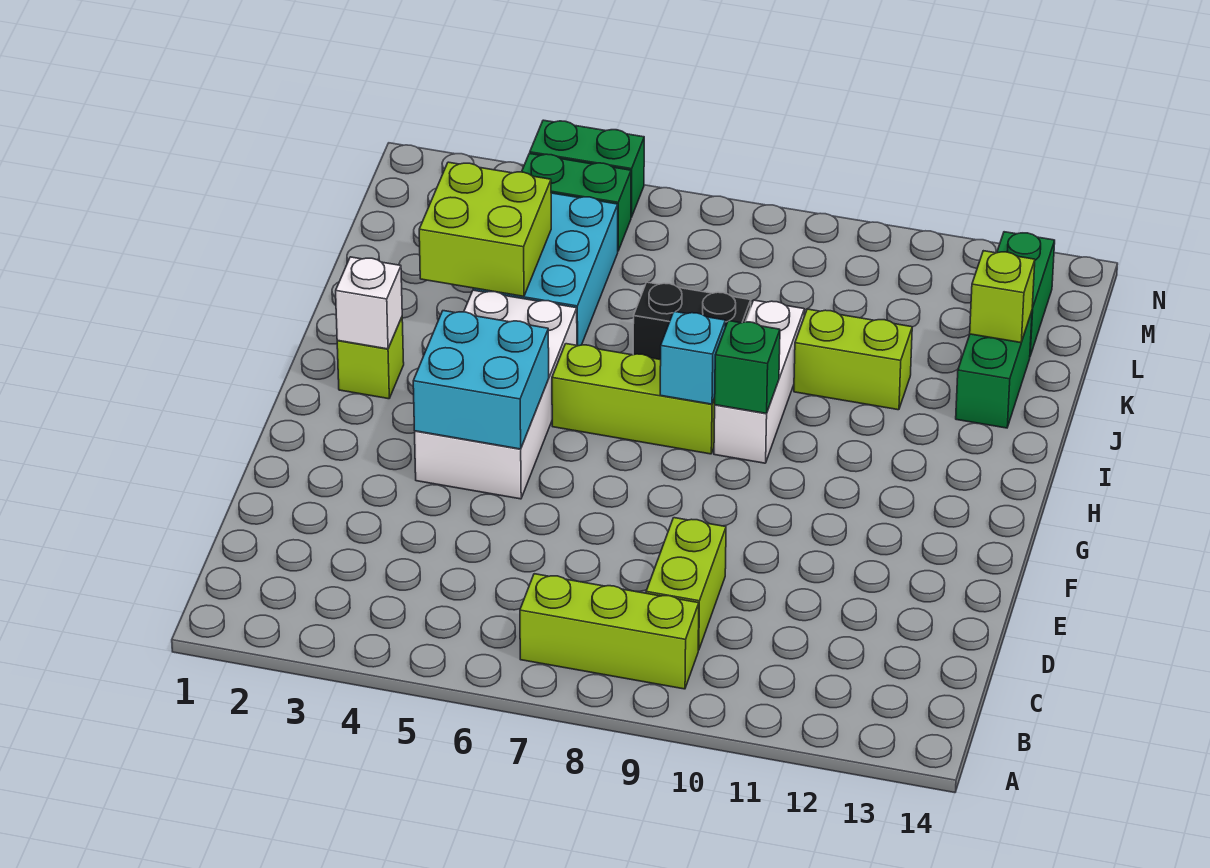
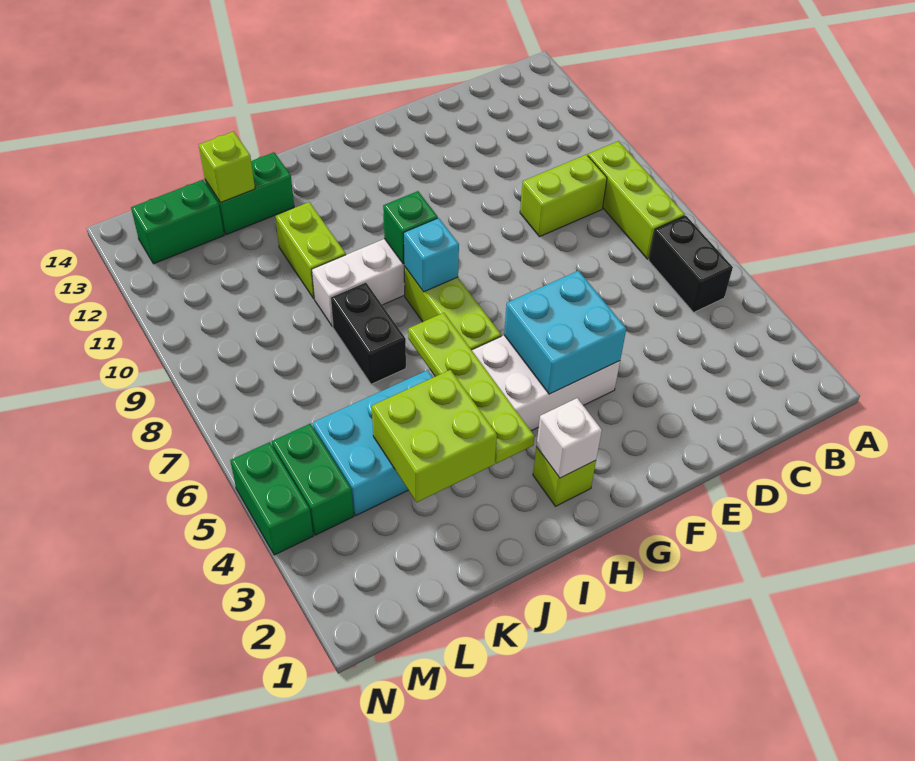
none -> black brick B5:B6 level 1
none -> lime plate I3:I6 level 2

